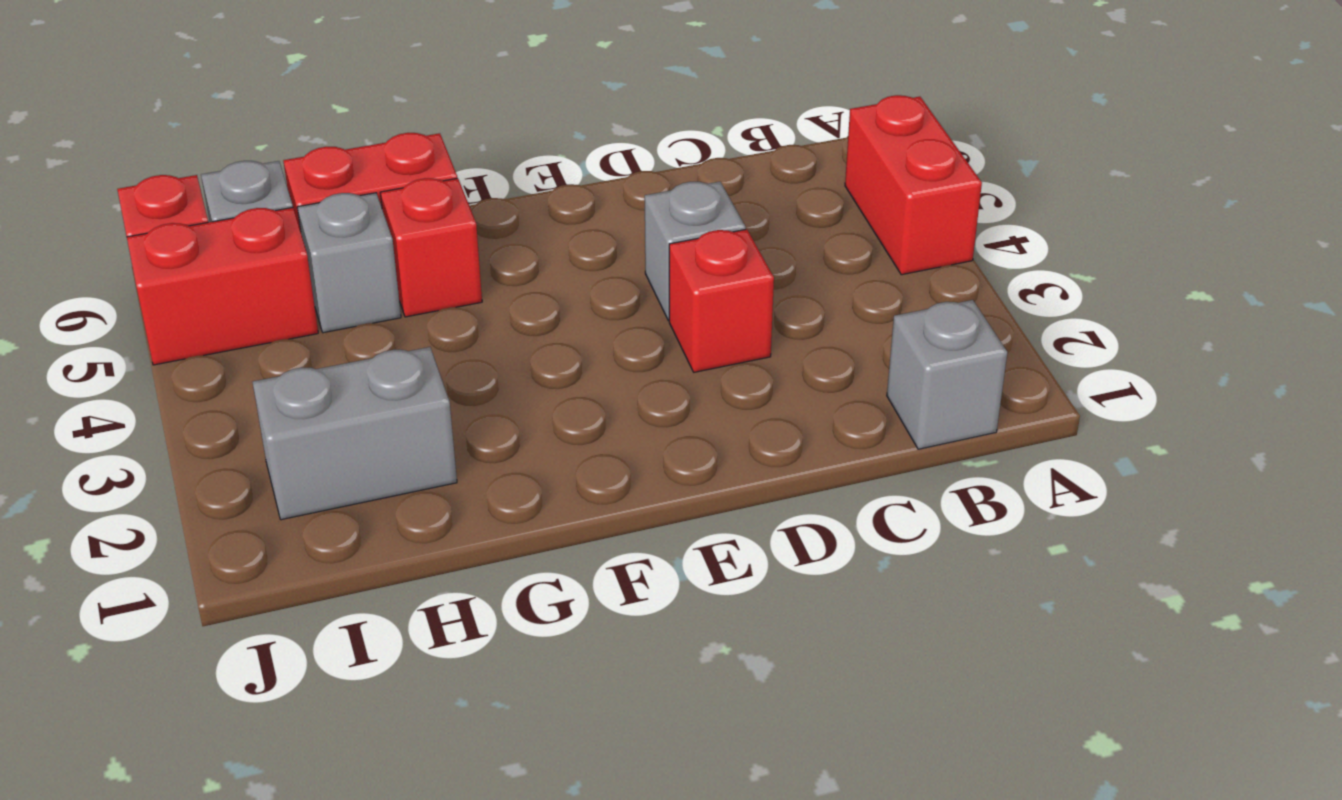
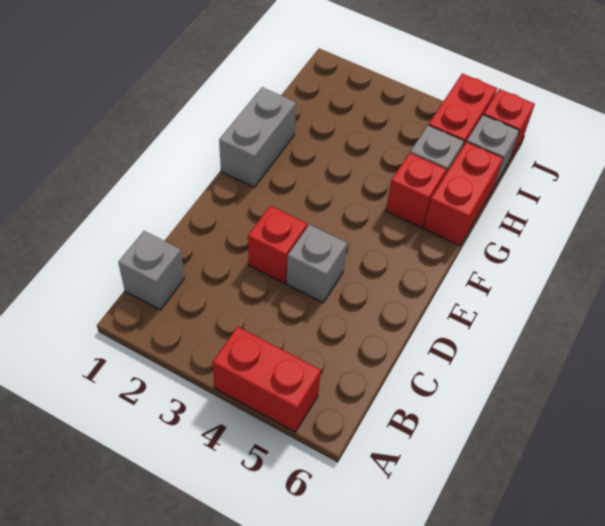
grey brick H2:I2 level 1 -> grey brick F1:G1 level 1

